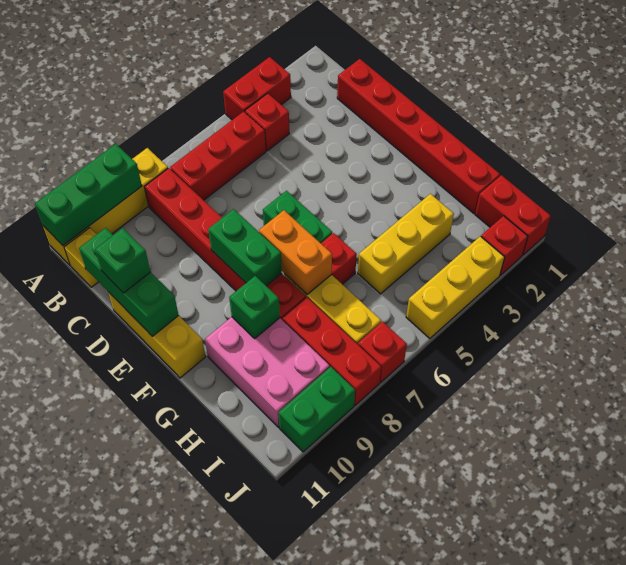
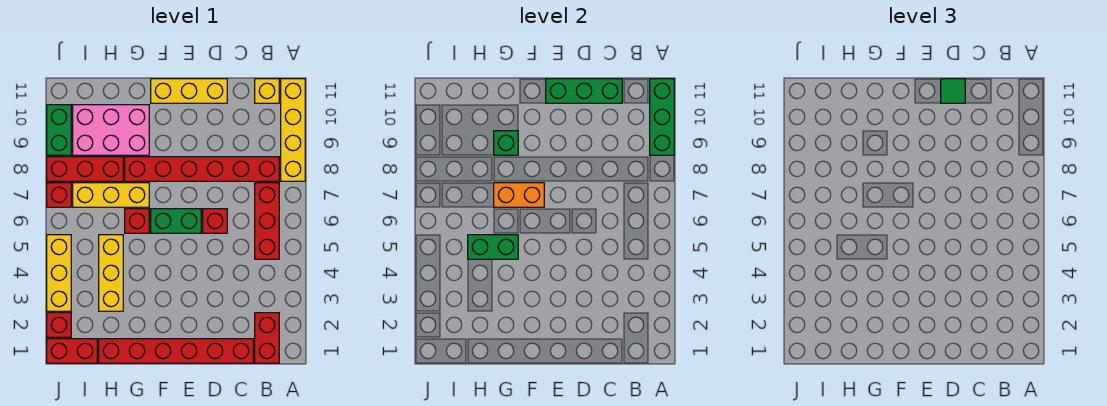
red brick A3:A4 level 1 -> red brick B1:B2 level 1
red brick B4 level 1 -> red brick D6 level 1
green brick D11 level 3 -> green tile D11 level 3
green brick E8:F8 level 2 -> green brick G5:H5 level 2

